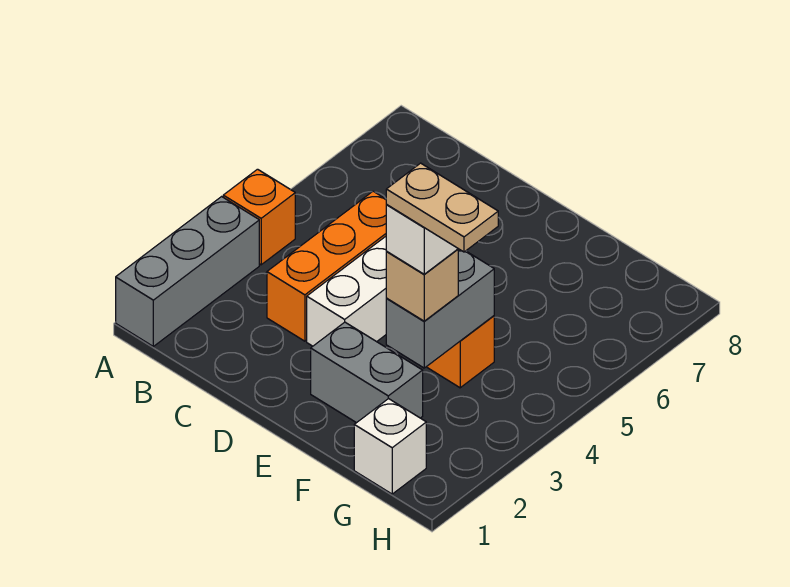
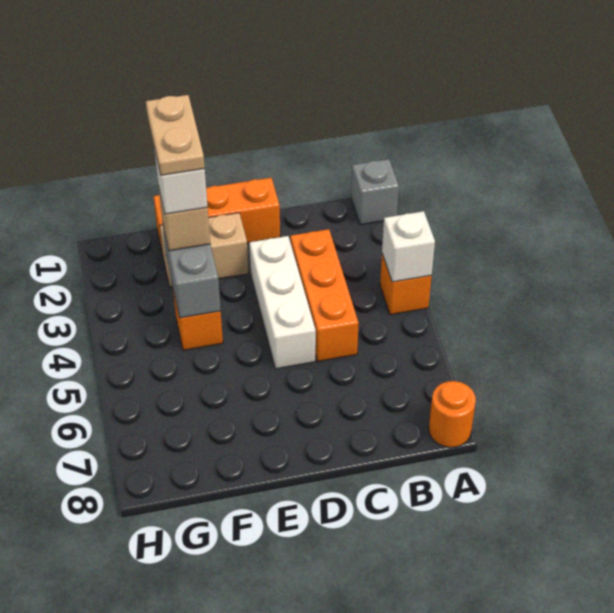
grey brick A1:A3 level 1 -> grey brick A1 level 1
none -> orange round brick A8 level 1
none -> orange brick D1:F1 level 1
grey brick E2:F2 level 1 -> tan brick E2:F2 level 1
tan plate F3:G3 level 5 -> tan plate F2:F3 level 5
white brick G1 level 1 -> white brick A4 level 2

